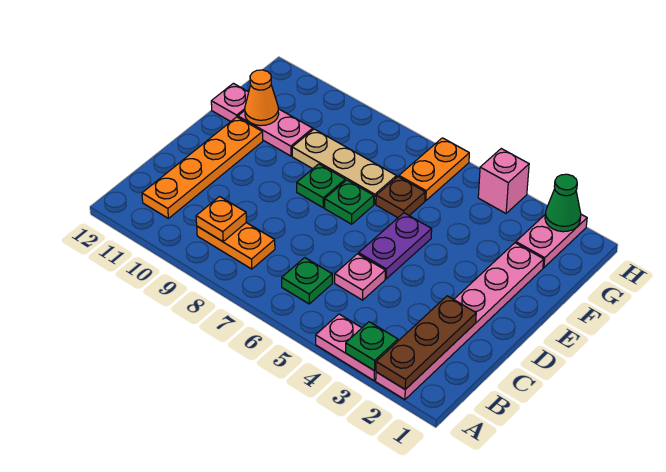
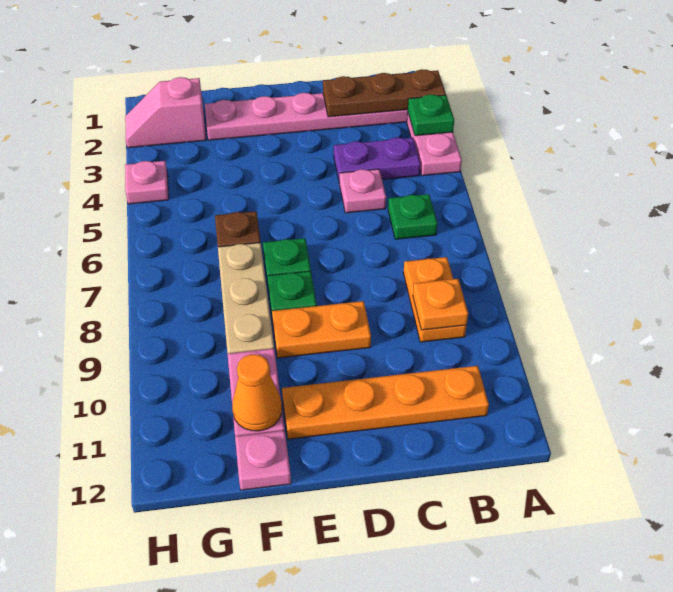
purple plate D5:E5 level 1 -> purple plate B4:C4 level 1
pink plate G2:H2 level 1 -> pink slope G2:H2 level 1 top G
orange plate G6:H6 level 1 -> orange plate D9:E9 level 1
green cone H2 level 2 -> none
pink brick H4 level 1 -> pink plate H4 level 1

